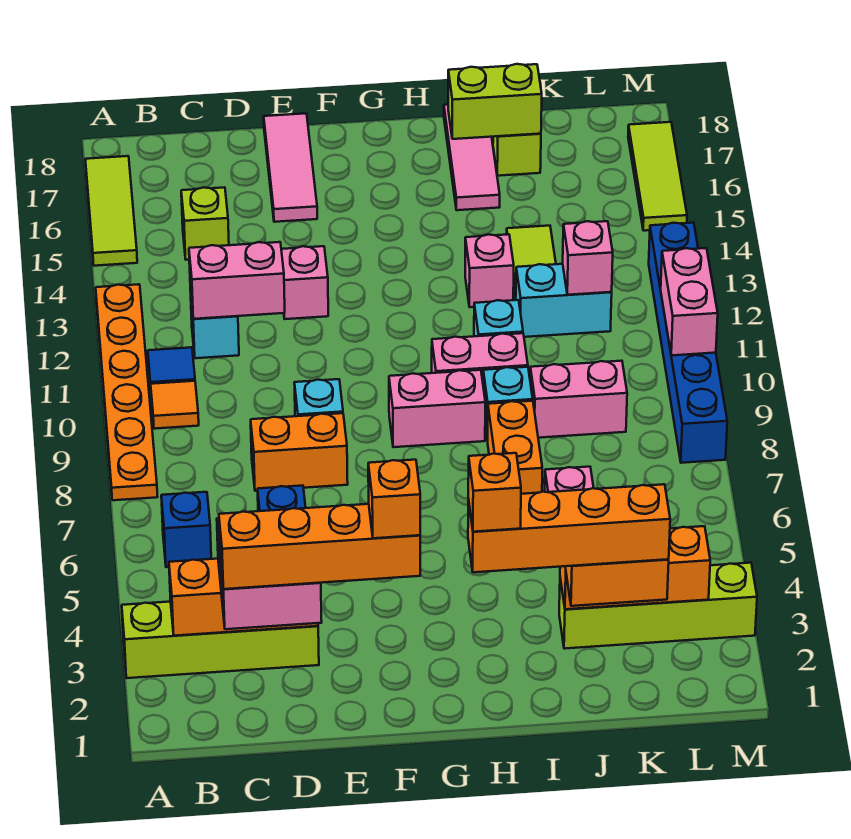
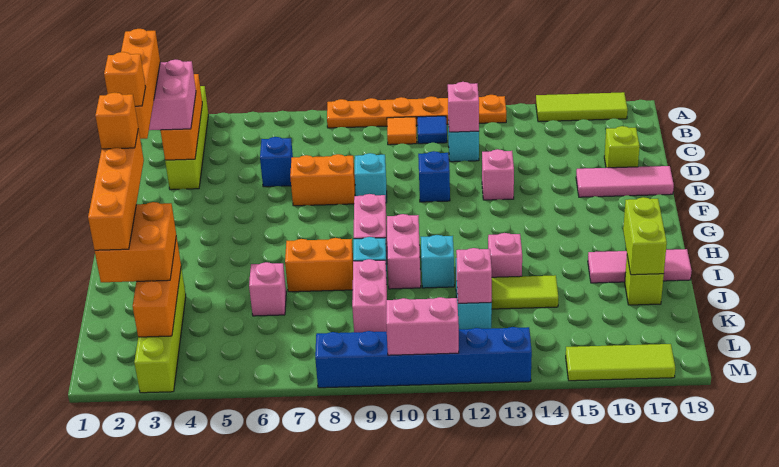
blue brick B6 level 1 -> blue brick E11 level 1
pink brick C12:D12 level 2 -> pink brick C12 level 2
lime brick C15 level 1 -> lime brick D17 level 1
orange brick D8:E8 level 1 -> orange brick E7:E8 level 1

